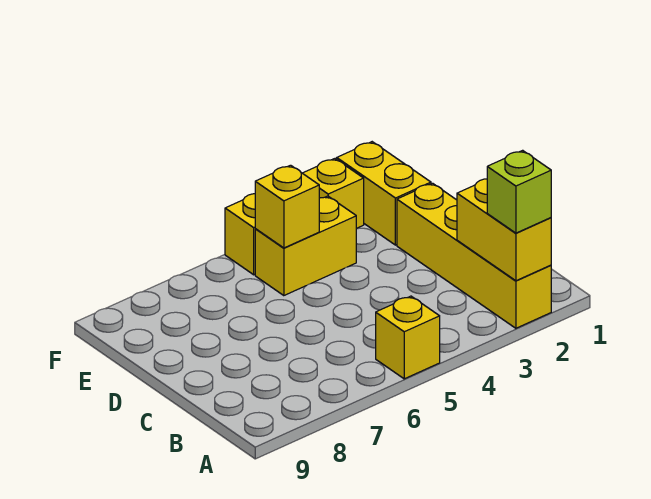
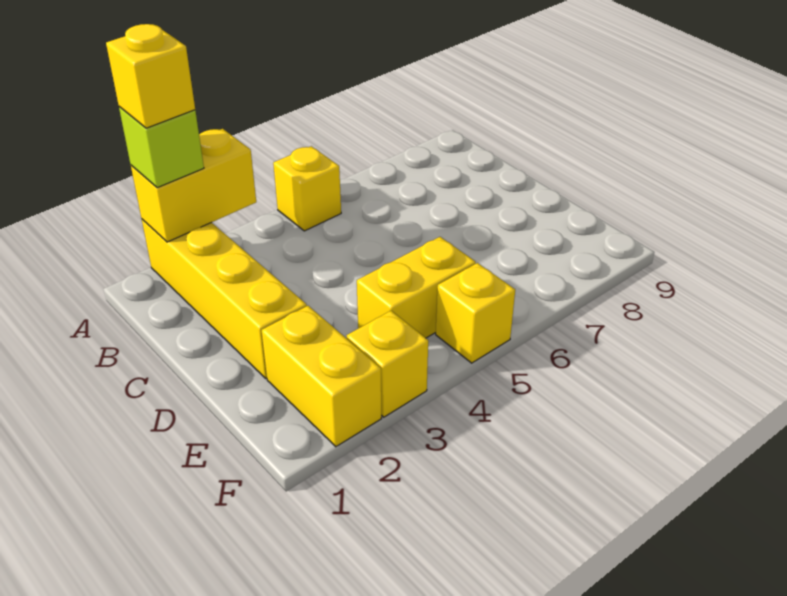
yellow brick A2:B2 level 2 -> yellow brick A2:A3 level 2
yellow brick E5 level 2 -> yellow brick A2 level 4

